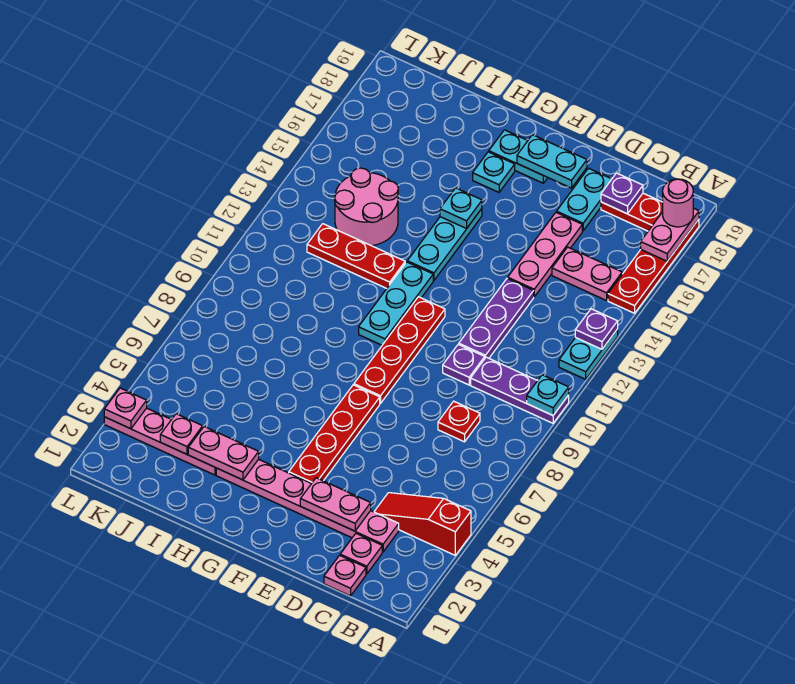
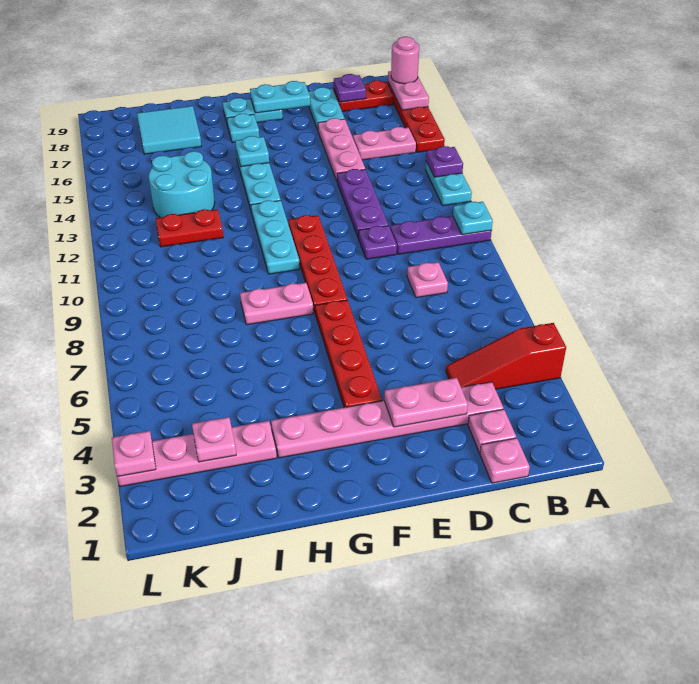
red plate C8 level 1 -> pink plate C8 level 1
pink plate H3:I3 level 2 -> pink plate G8:H8 level 1
red plate H12:J12 level 1 -> red plate I12:J12 level 1
pink round brick I13:J14 level 1 -> cyan round brick I13:J14 level 1
none -> cyan tile I17:J18 level 1

